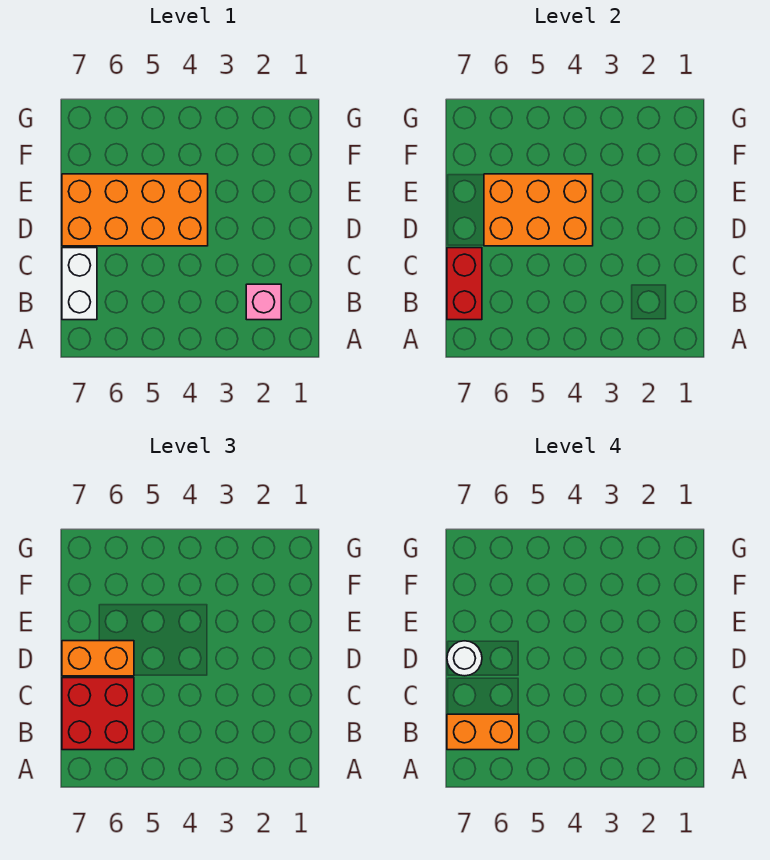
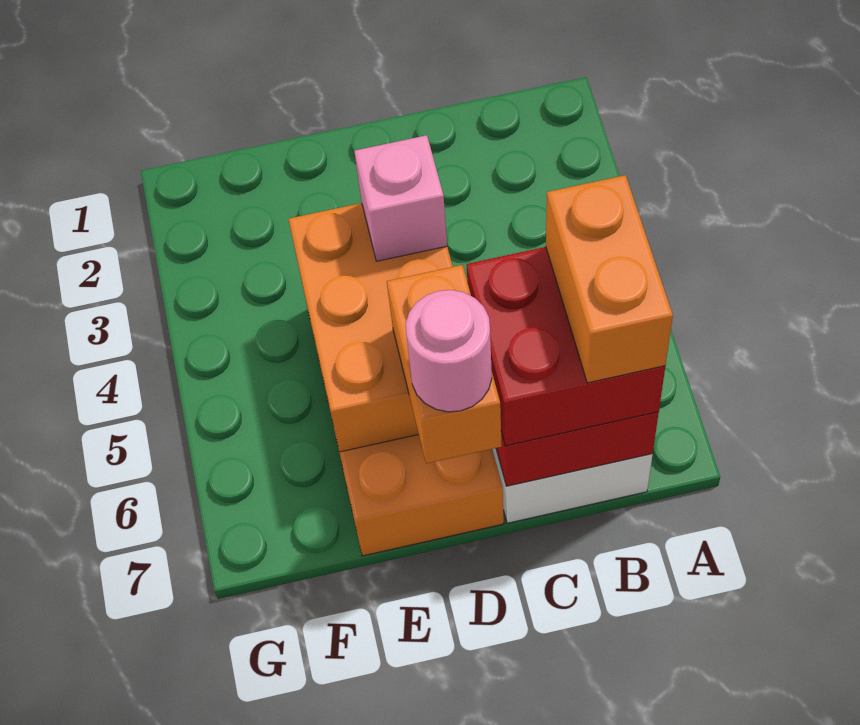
pink brick B2 level 1 -> pink brick D4 level 3
white round brick D7 level 4 -> pink round brick D7 level 4

